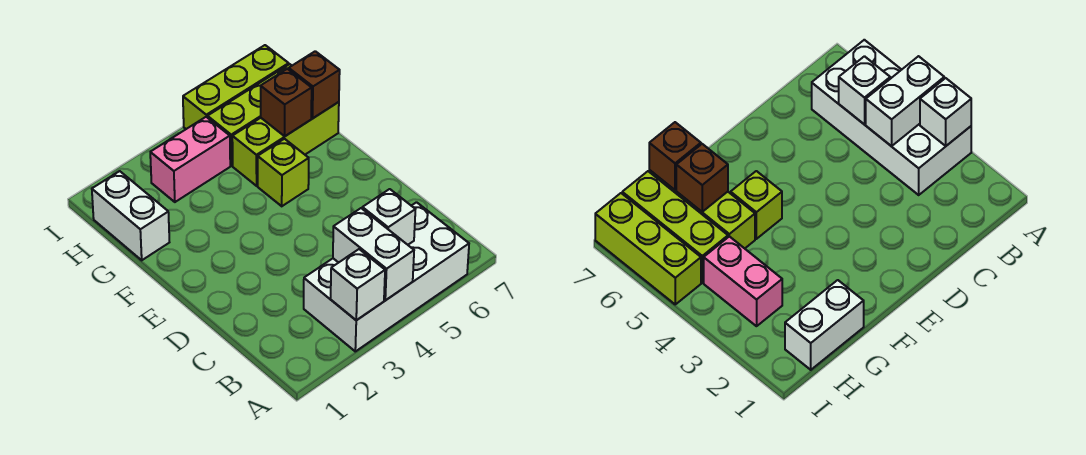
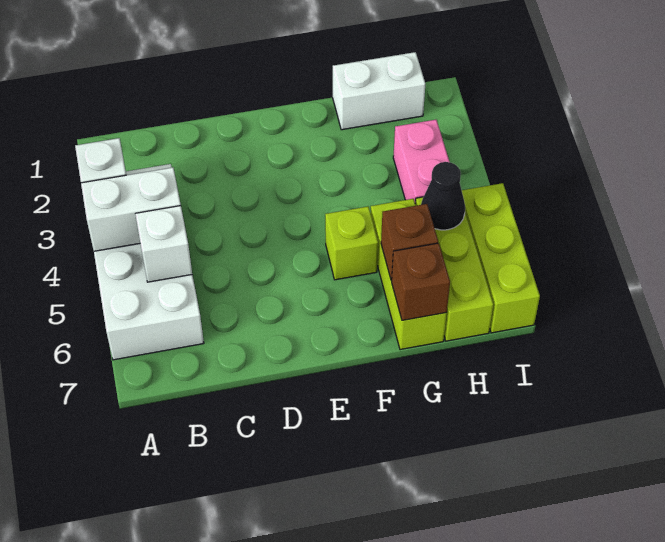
none -> black cone H5 level 2

